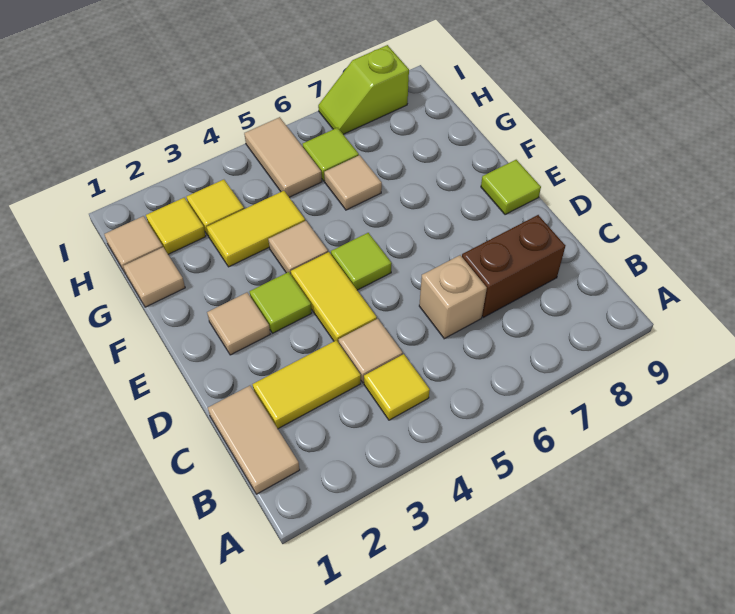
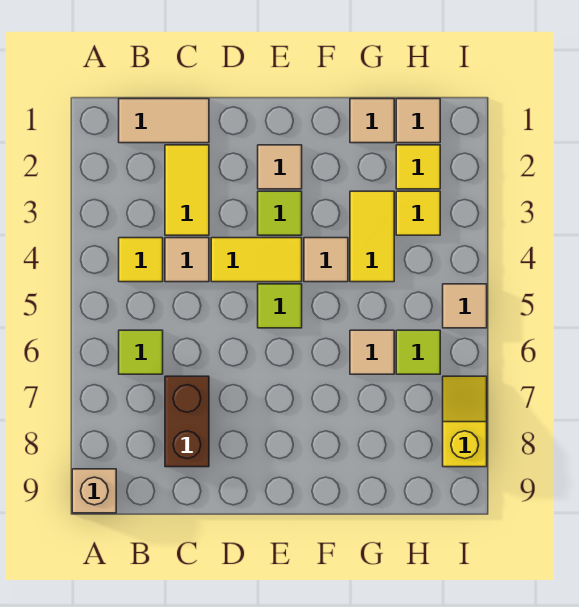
tan brick C6 level 1 -> tan brick A9 level 1
lime tile E9 level 1 -> lime tile B6 level 1
tan tile H5:I5 level 1 -> tan tile I5 level 1
lime slope I7:I8 level 1 top 8 -> yellow slope I7:I8 level 1 top 8

